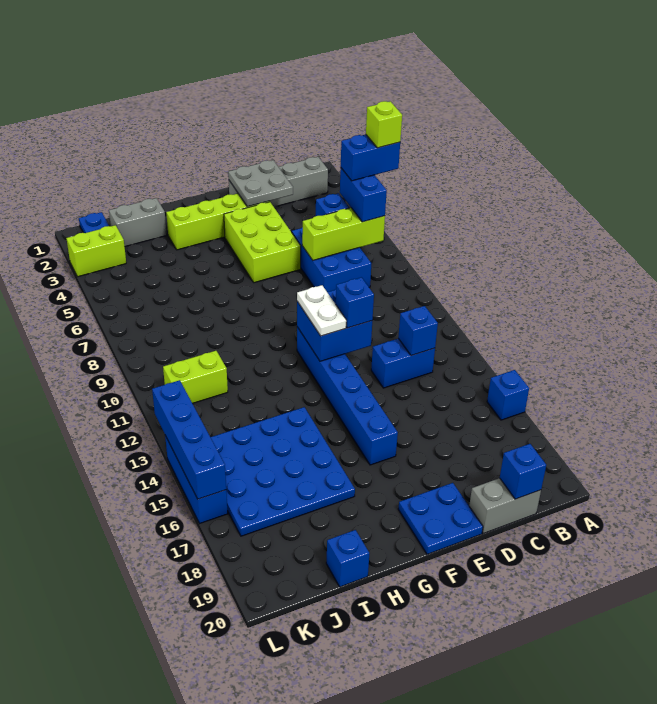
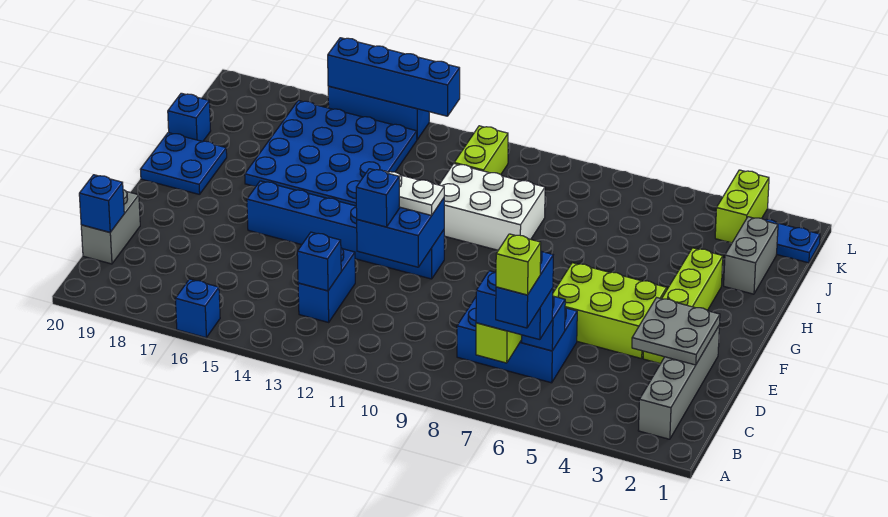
blue plate E19:F20 level 1 -> blue plate G19:H20 level 1
none -> white brick H9:I11 level 1

